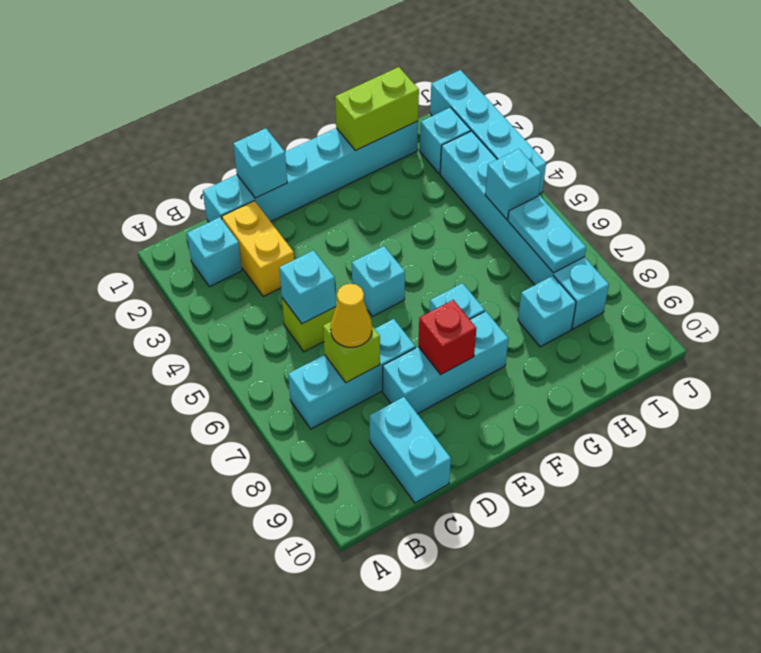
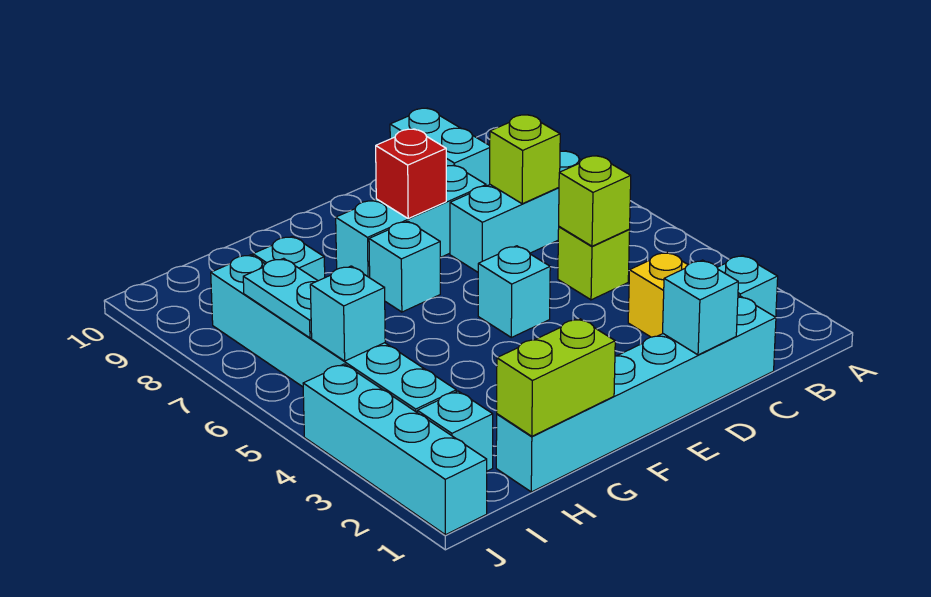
cyan brick C5 level 2 -> lime brick C5 level 2
yellow cone C7 level 3 -> none

